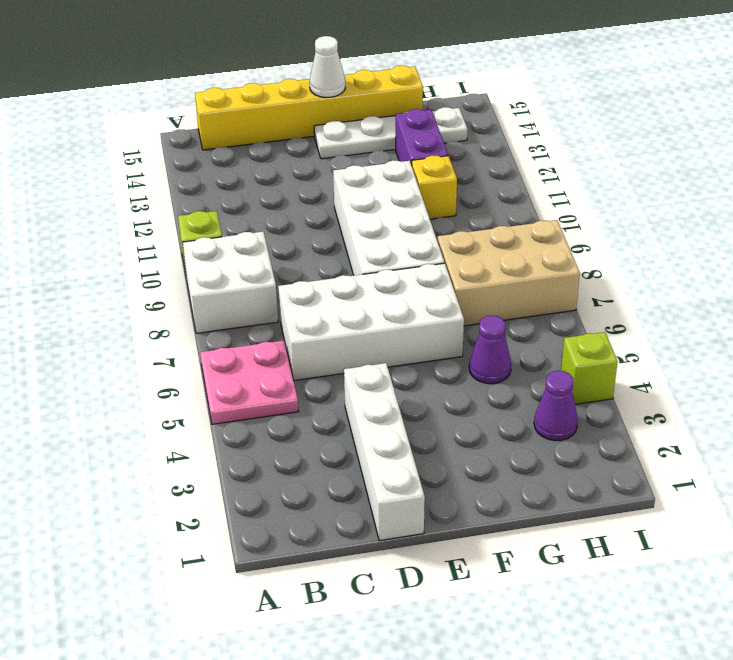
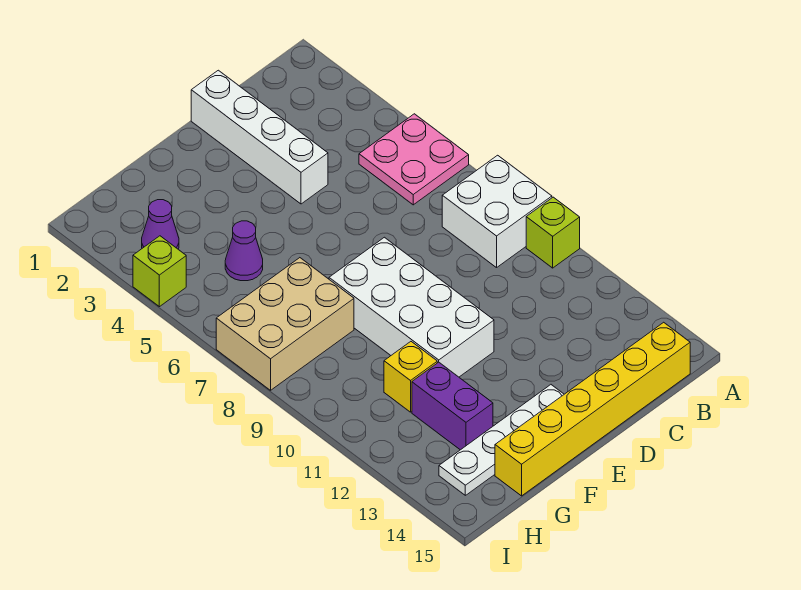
white brick C6:F7 level 1 -> none
white cone E15 level 2 -> none

